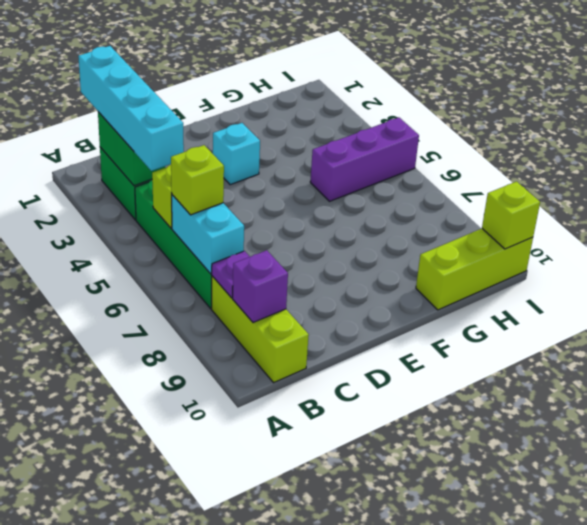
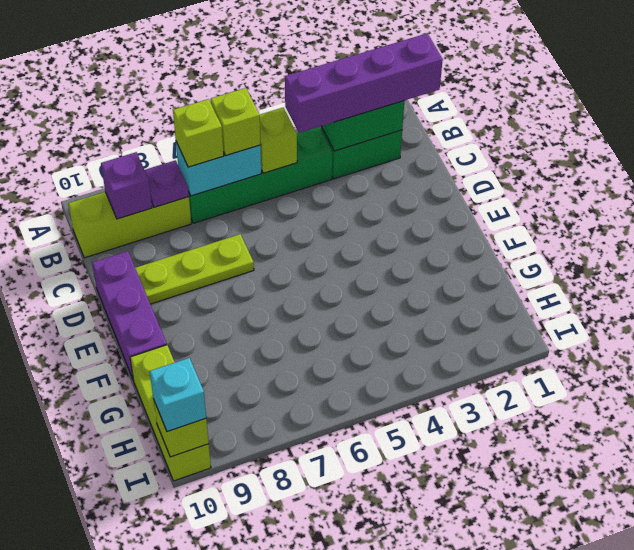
cyan brick B1:B4 level 3 -> purple brick B1:B4 level 3
none -> lime brick B7 level 3
none -> lime plate D7:D9 level 1
cyan brick E3 level 1 -> cyan brick I10 level 3
purple brick G5:I5 level 1 -> purple brick D10:F10 level 1

